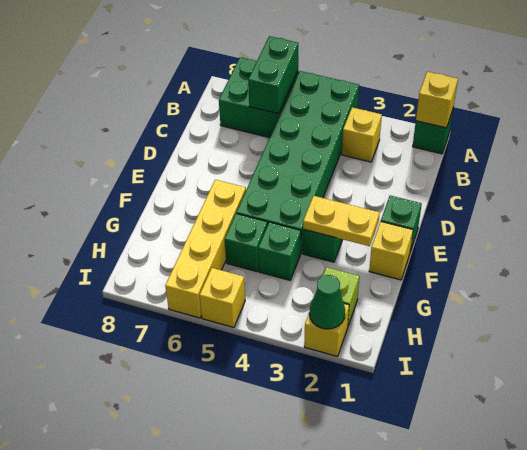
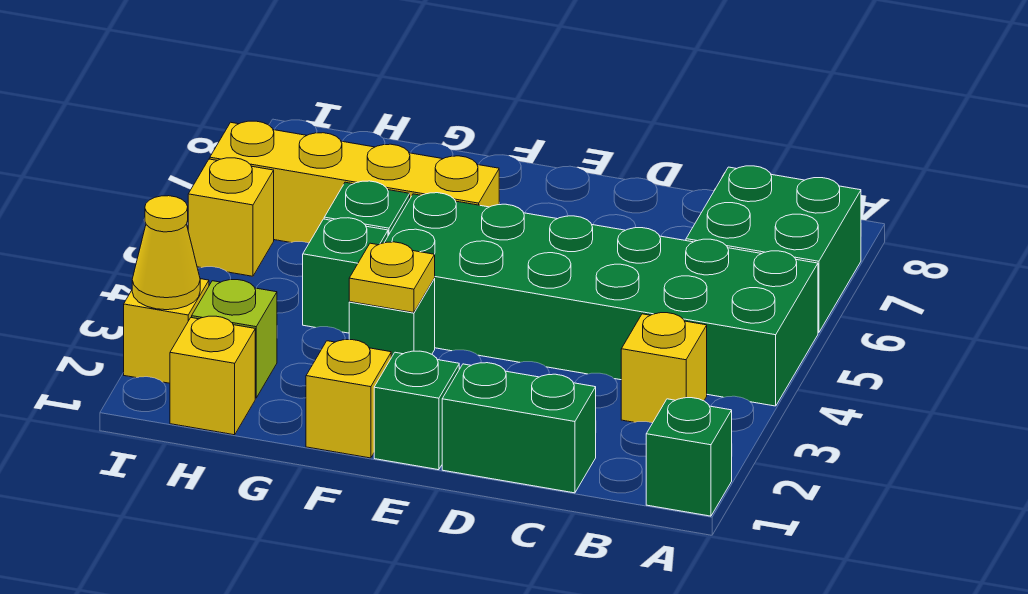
yellow brick A1 level 2 -> yellow brick H1 level 1
green brick A6:B6 level 2 -> green brick C1:D1 level 1
yellow plate F2:F3 level 2 -> yellow plate F3 level 2
green cone I2 level 2 -> yellow cone I2 level 2

